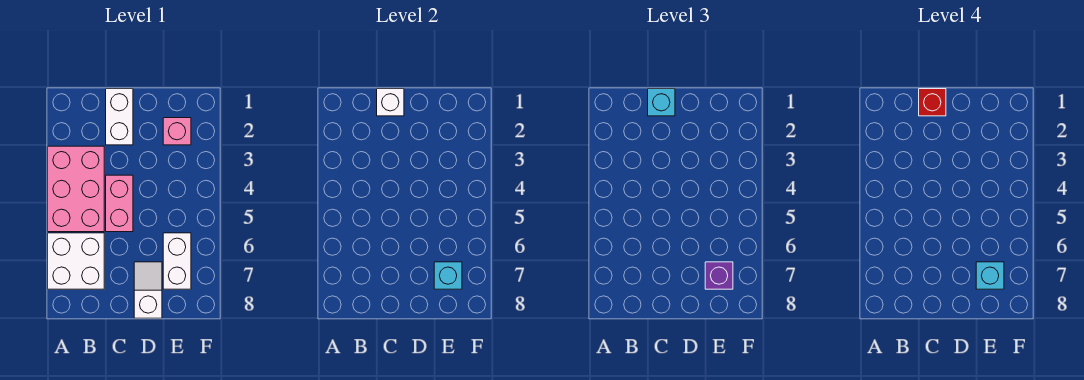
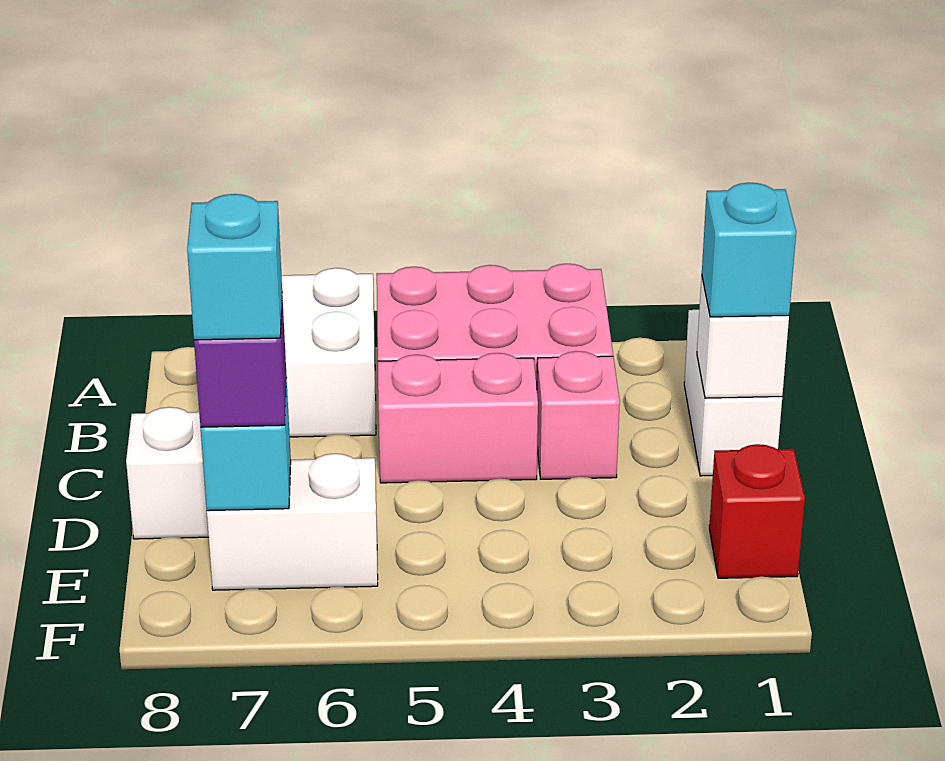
white brick C1:C2 level 1 -> white brick B1:C1 level 1
red brick C1 level 4 -> red brick E1 level 1
pink brick E2 level 1 -> pink brick C3 level 1

